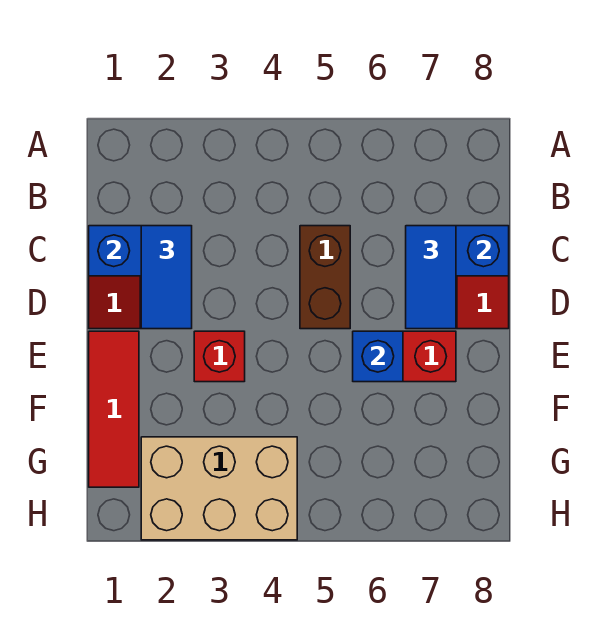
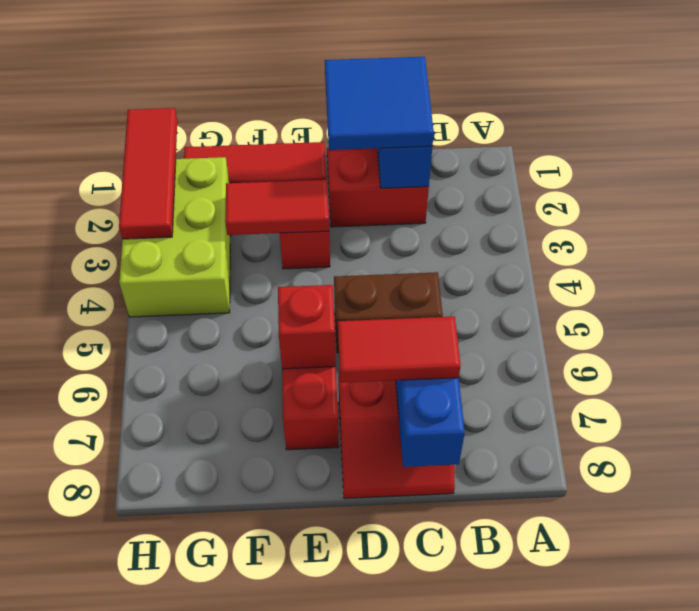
blue tile C2:D2 level 3 -> blue tile C1:D2 level 3
blue tile C7:D7 level 3 -> red tile C7:D7 level 3
none -> red tile E3:F3 level 2
blue brick E6 level 2 -> red brick E6 level 2
tan brick G2:H4 level 1 -> lime brick G2:H4 level 1
none -> red tile H1:H3 level 2

